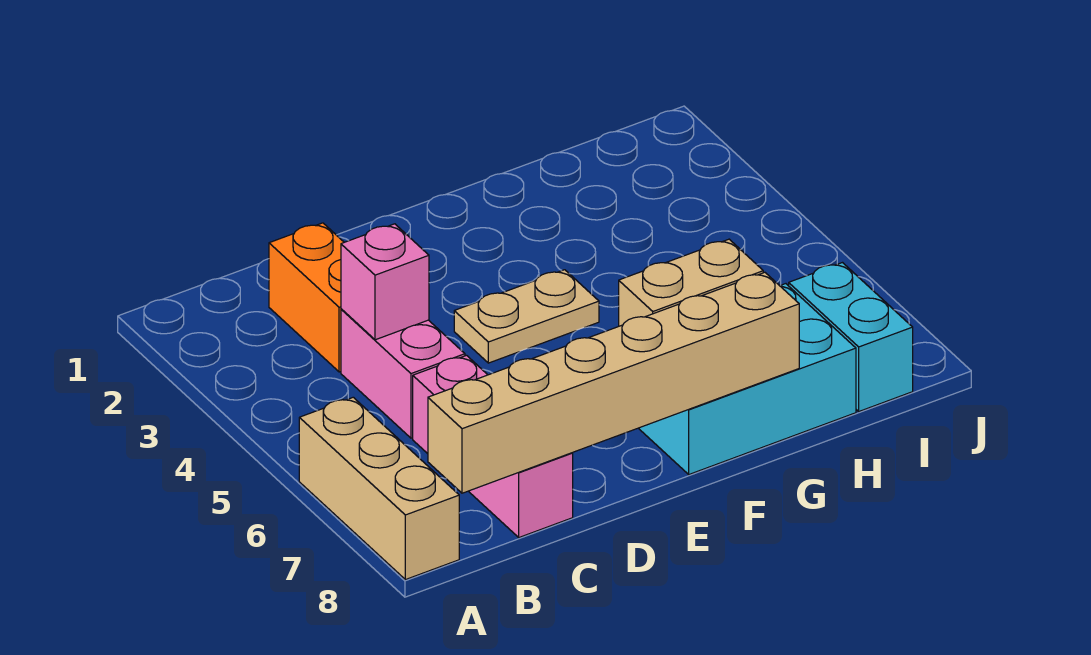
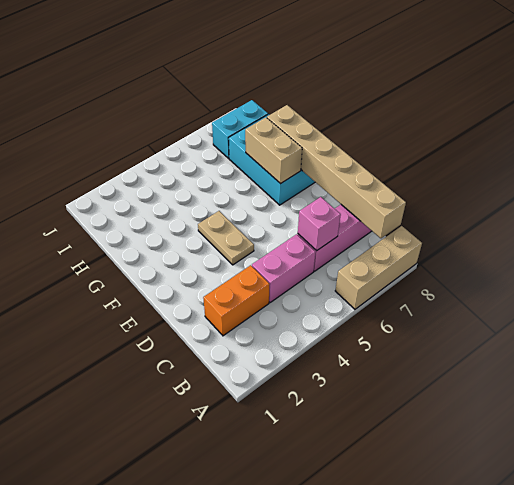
pink brick C4 level 2 -> pink brick C6 level 2

